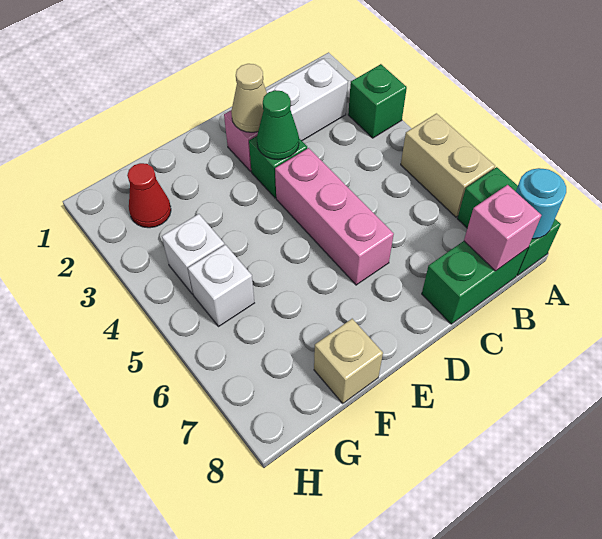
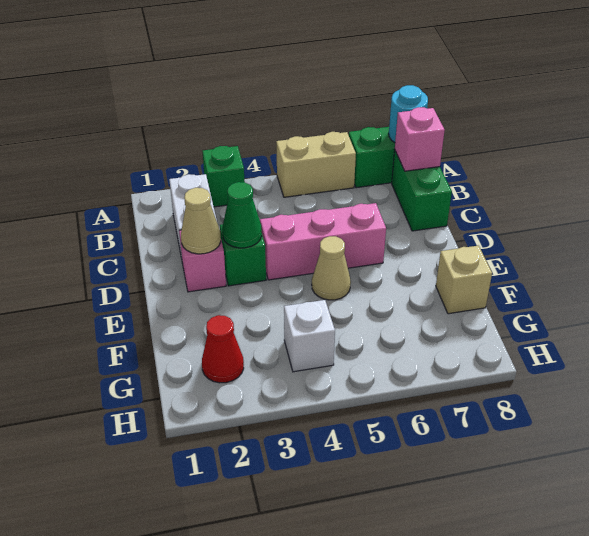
none -> tan cone E5 level 1
white brick G5 level 1 -> none

